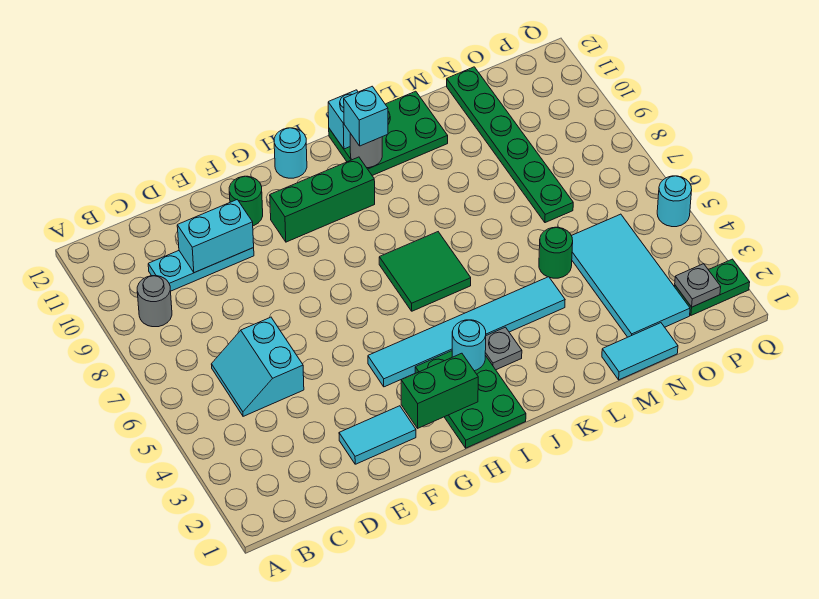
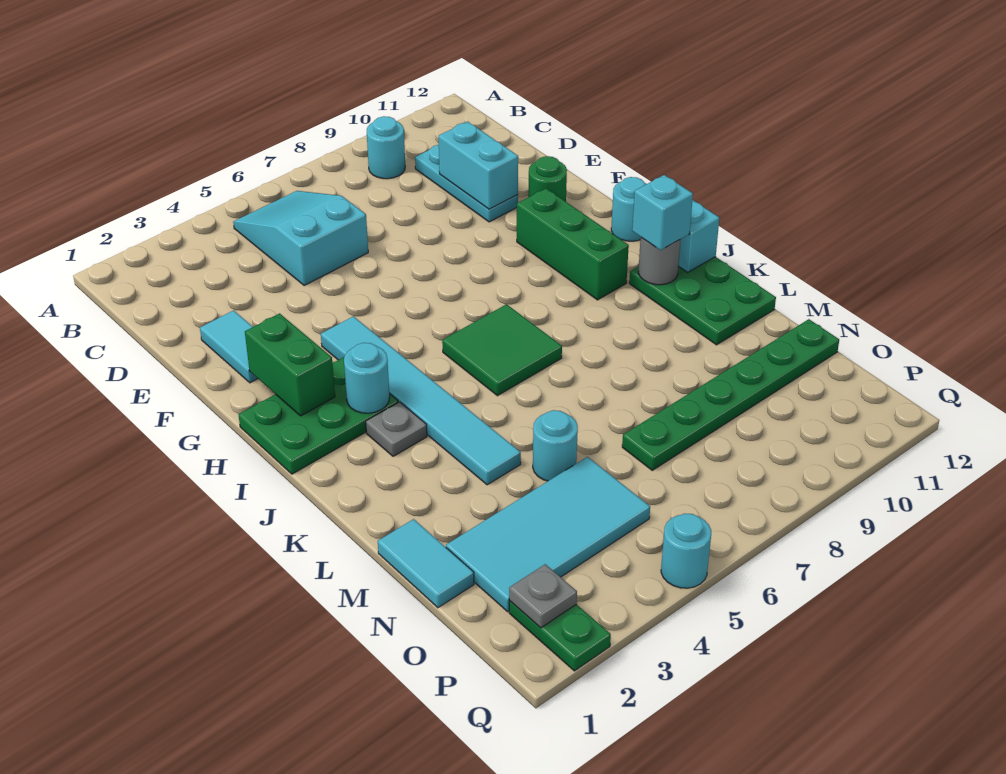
grey round brick B9 level 1 -> cyan round brick B9 level 1
cyan slope C5:D6 level 1 top D -> cyan slope B5:D6 level 1 top D
green round brick M5 level 1 -> cyan round brick M5 level 1

